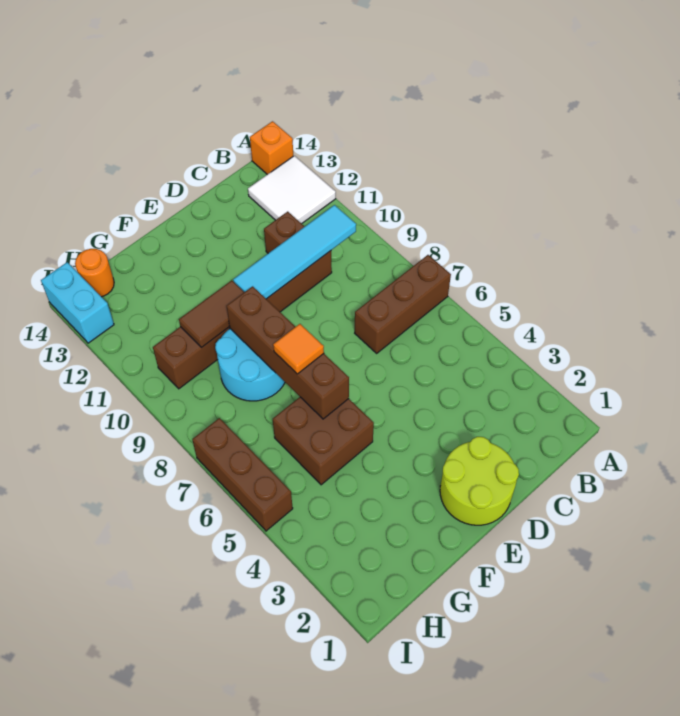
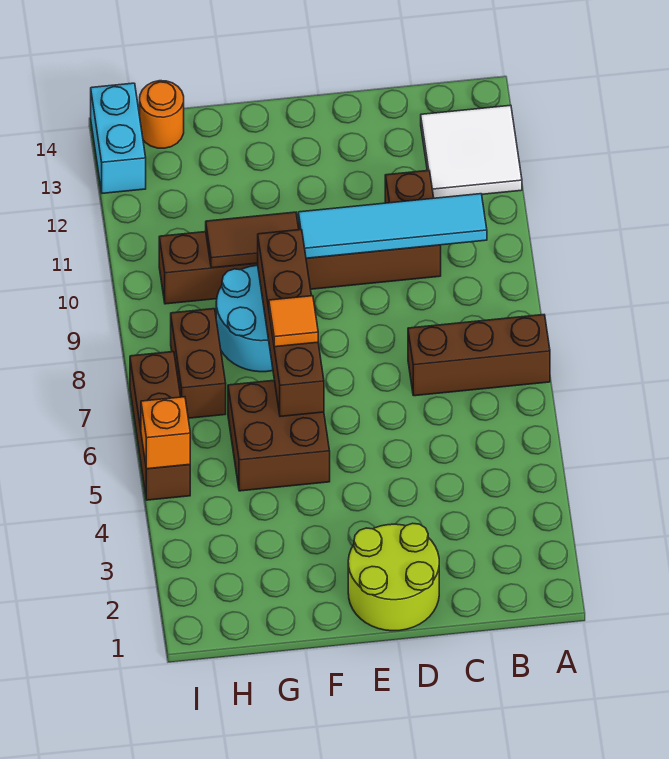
orange brick A14 level 1 -> orange brick I5 level 2
none -> brown brick H7:H8 level 1

